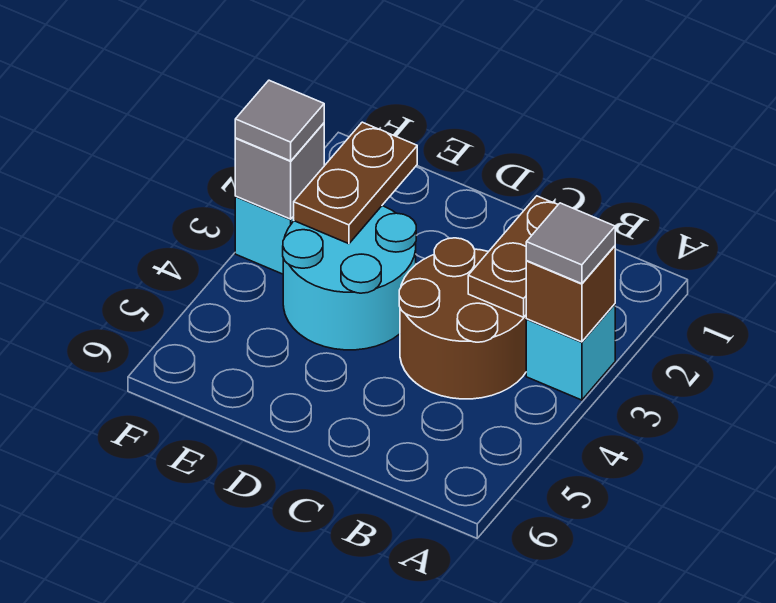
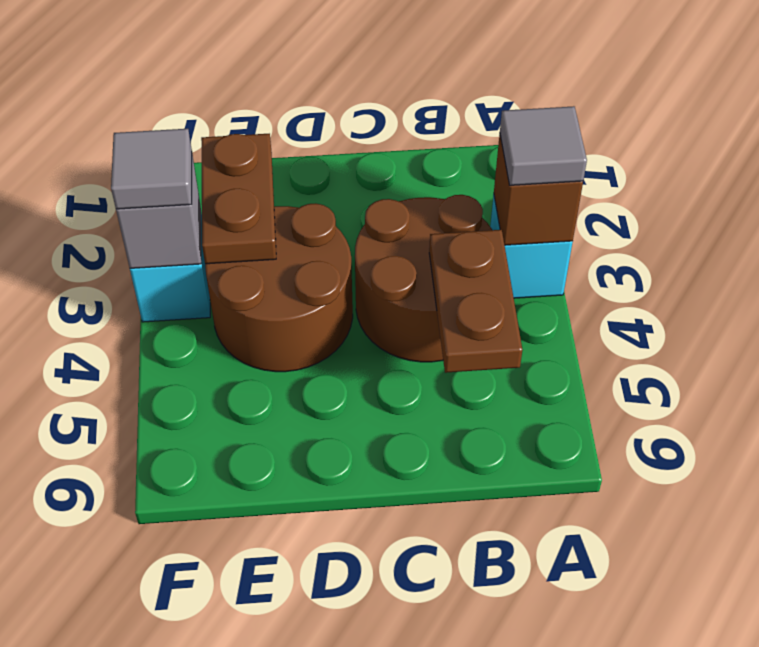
brown plate B2:B3 level 2 -> brown plate B4:B5 level 2
cyan round brick D3:E4 level 1 -> brown round brick D3:E4 level 1

